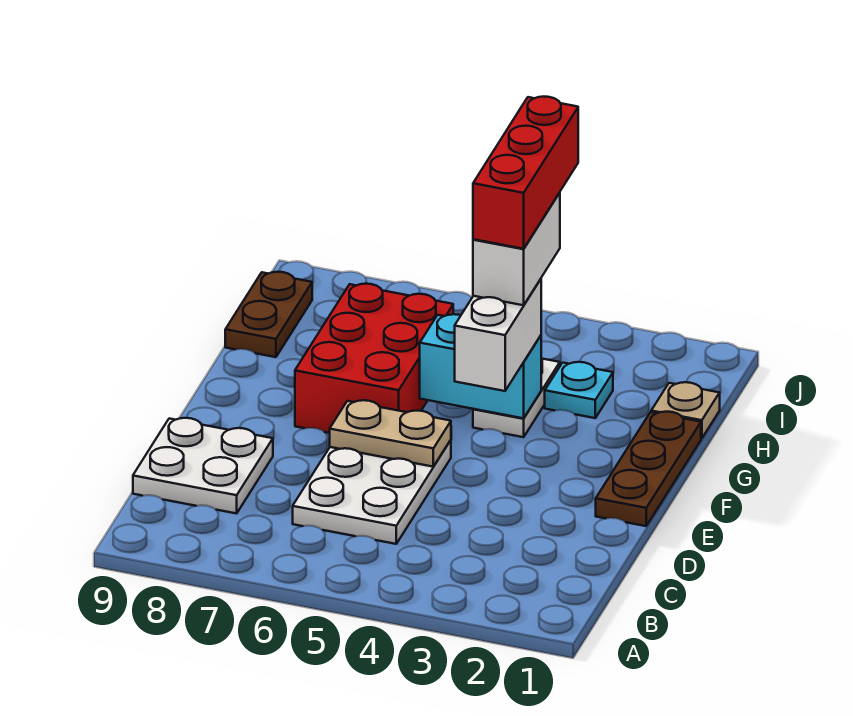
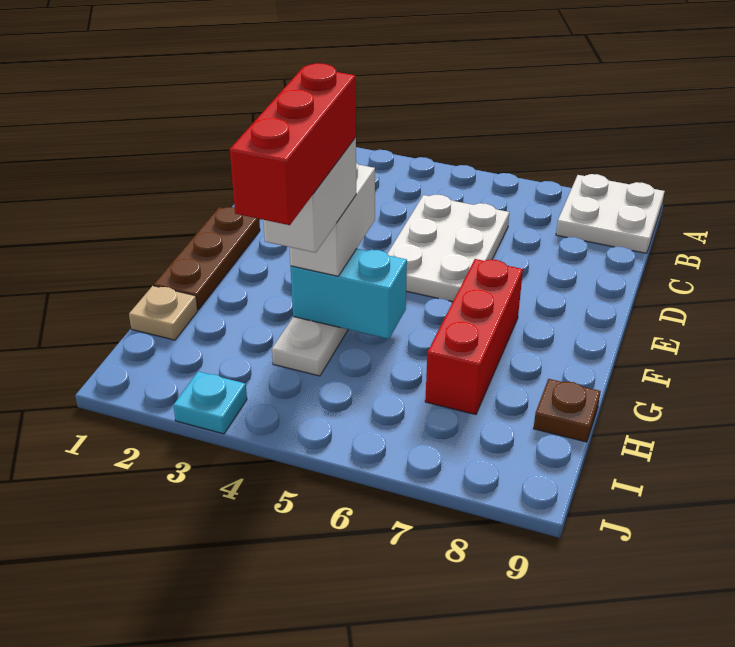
white plate C8:D9 level 1 -> white plate A8:B9 level 1
tan plate E5:E6 level 2 -> none
red brick F6:H7 level 1 -> red brick F7:H7 level 1
cyan plate H3 level 1 -> cyan plate J3 level 1
brown plate H9:I9 level 1 -> brown plate H9 level 1

